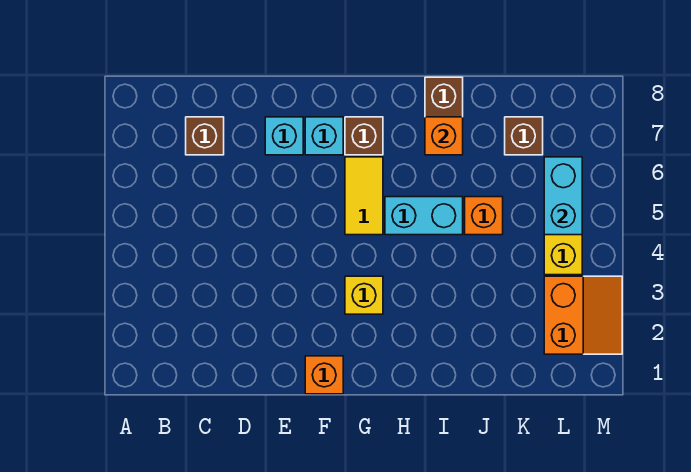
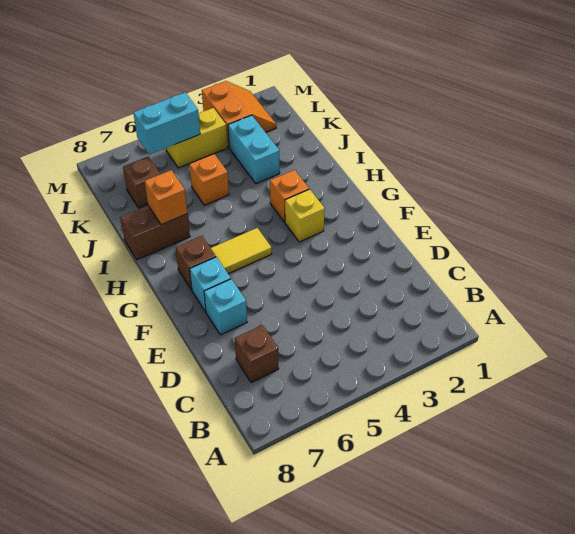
orange brick F1 level 1 -> orange brick H3 level 1
cyan brick H5:I5 level 1 -> cyan brick J3:K3 level 1
orange slope L2:M3 level 1 top L -> orange slope L2:M3 level 1 top 3

